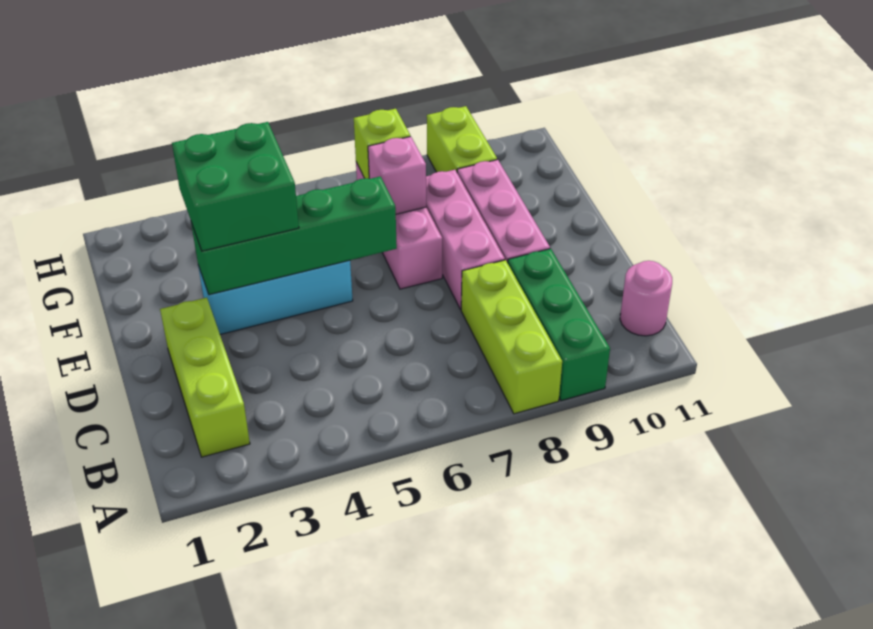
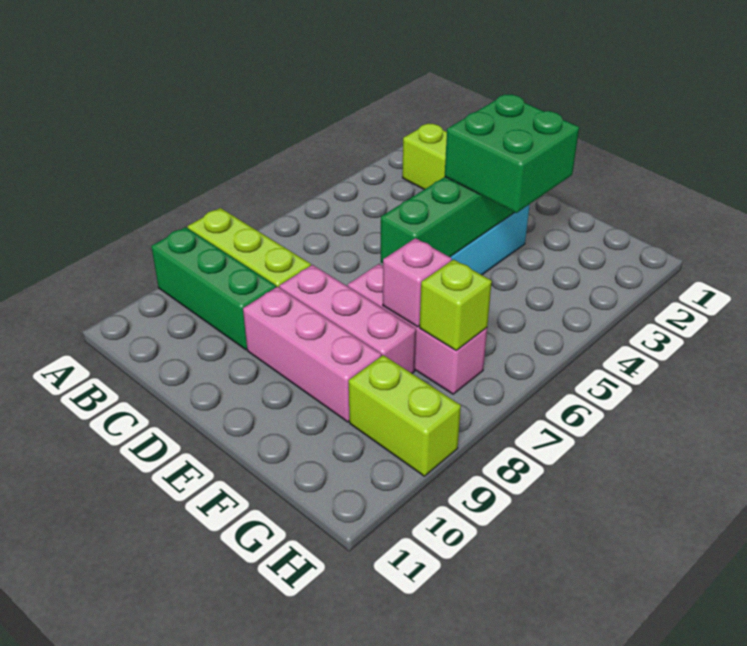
pink round brick B11 level 1 -> none

